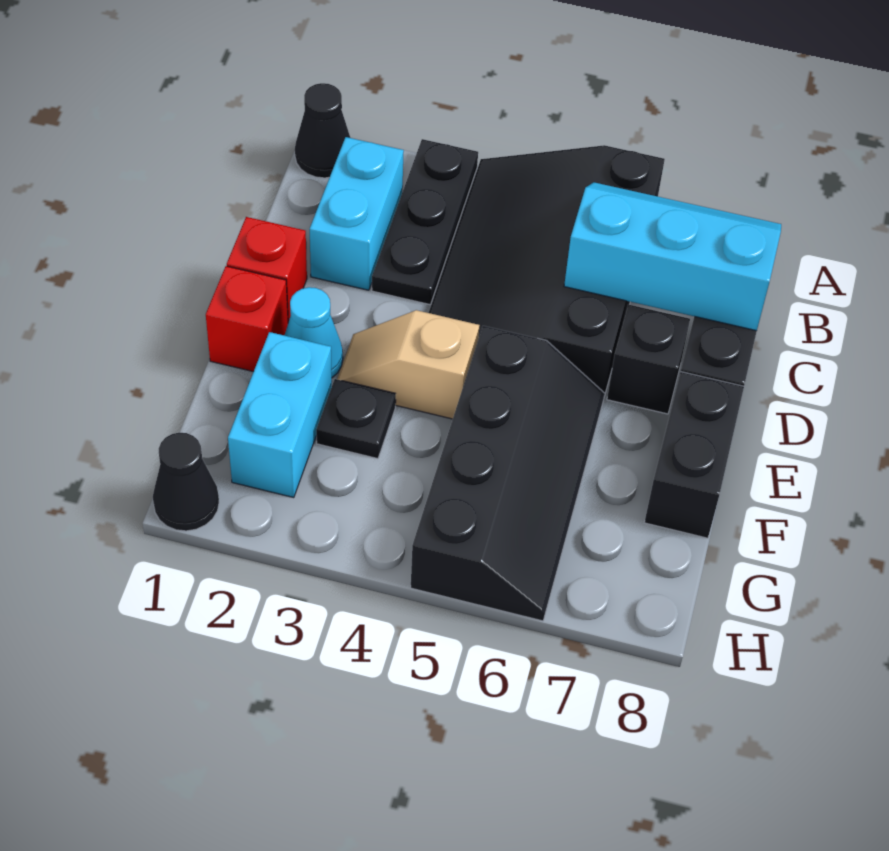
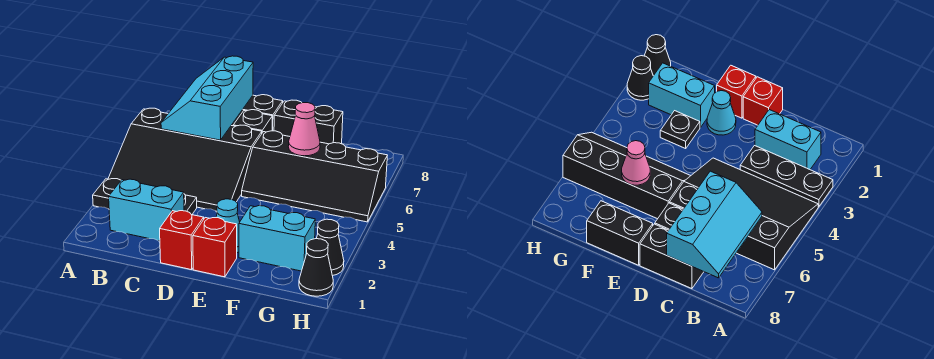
black cone A1 level 1 -> black cone H2 level 1
tan slope E3:E4 level 1 top 4 -> none
black slope E5:H6 level 1 top 5 -> black slope E5:H6 level 1 top 6
none -> pink cone F6 level 2

